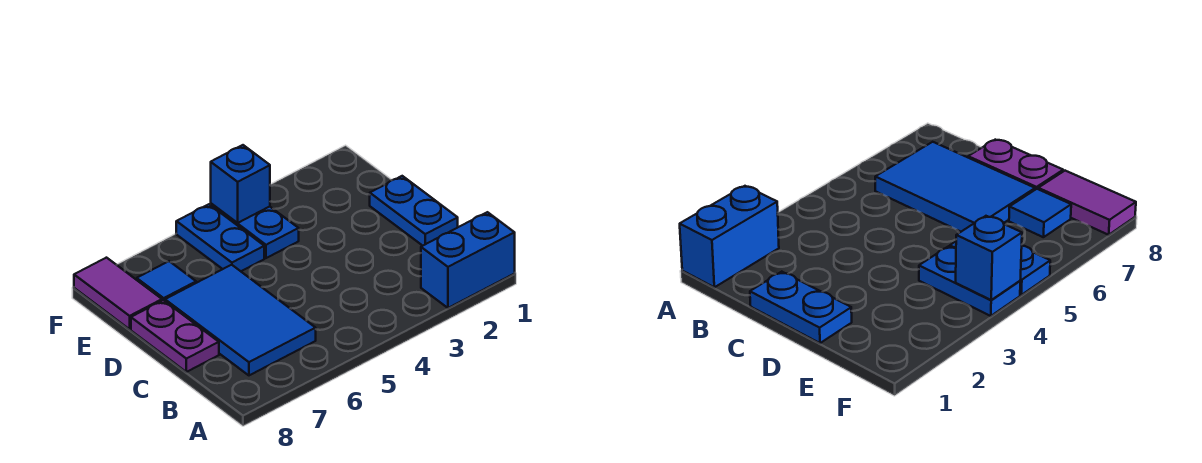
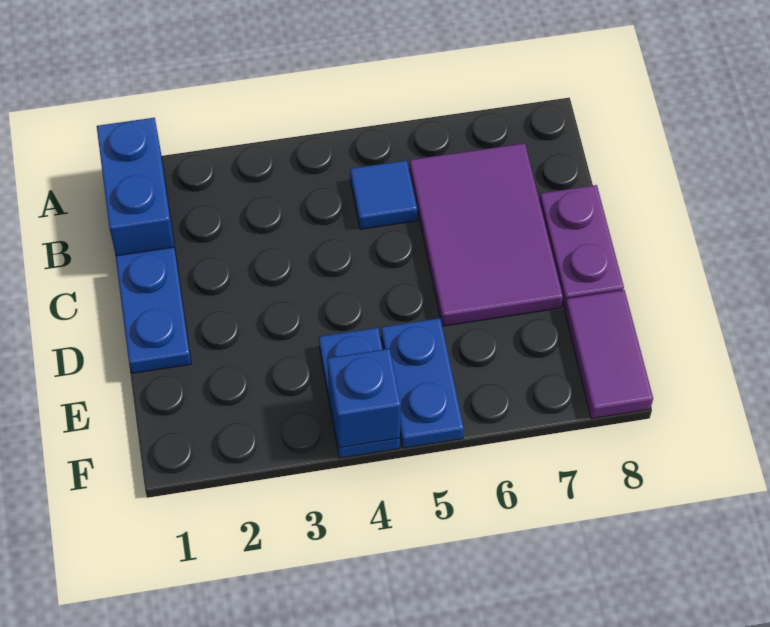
blue brick A1:A2 level 1 -> blue brick A1:B1 level 1
blue tile B6:D7 level 1 -> purple tile B6:D7 level 1
blue tile E7 level 1 -> blue tile B5 level 1

